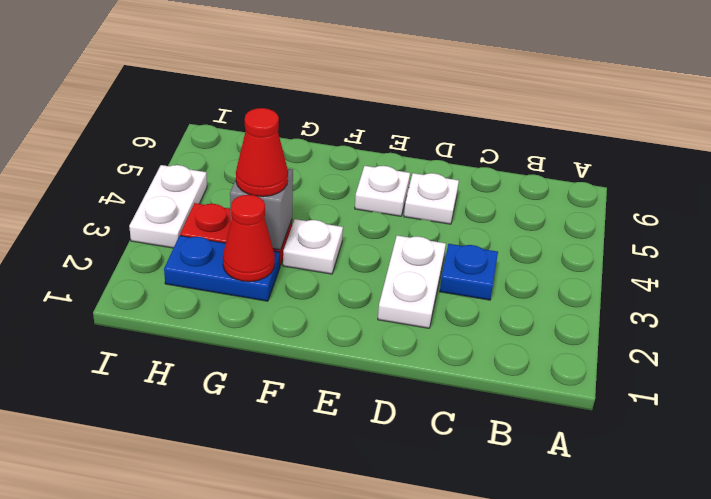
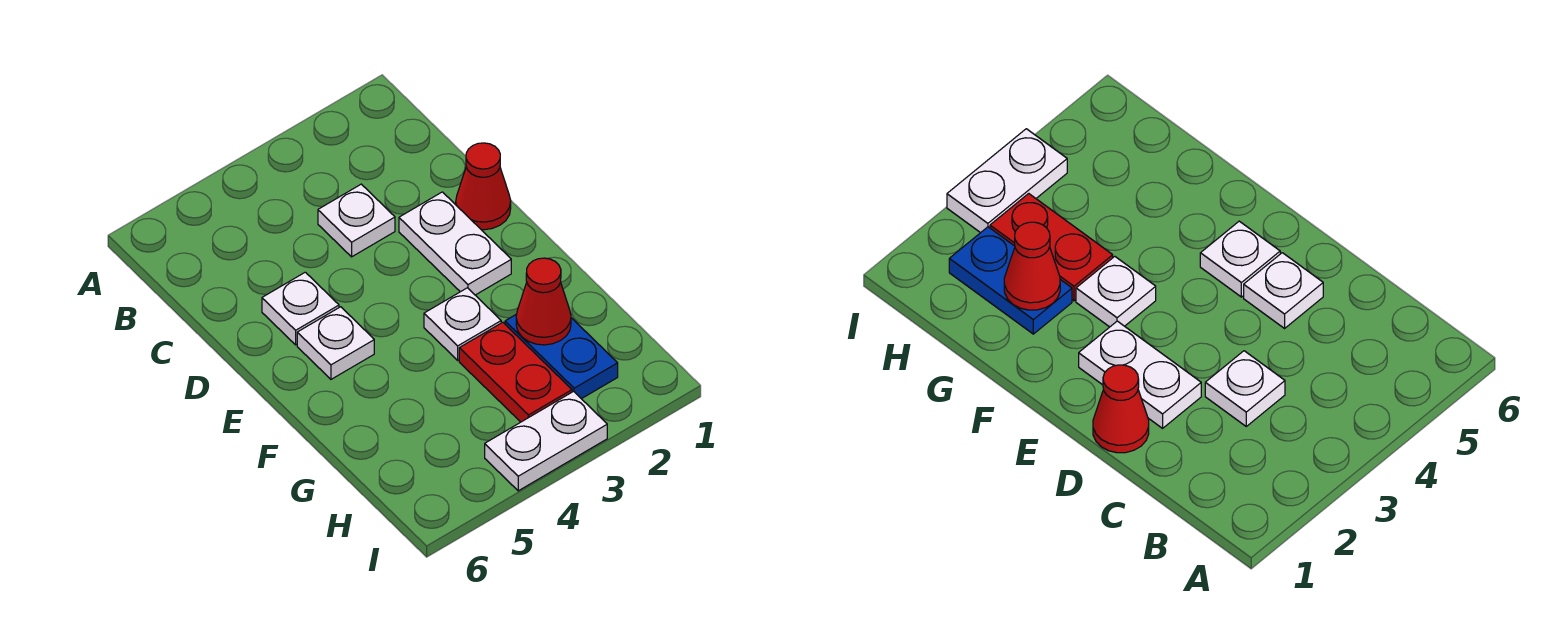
blue plate C3 level 1 -> white plate C3 level 1
white plate D2:D3 level 1 -> white plate D2:E2 level 1
grey brick G3 level 2 -> none
red cone G3 level 3 -> red cone D1 level 1

